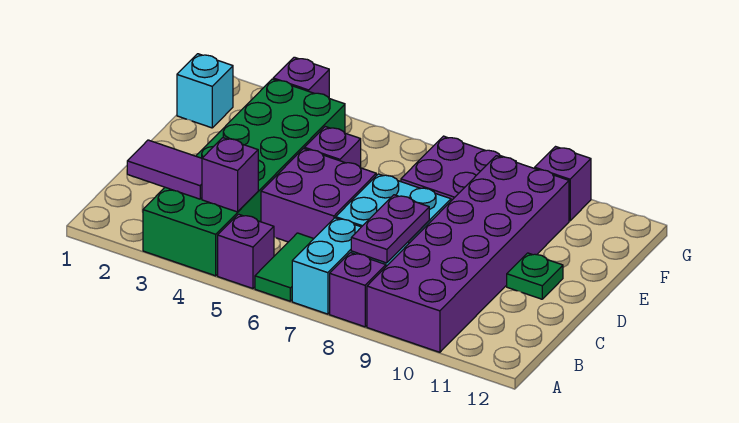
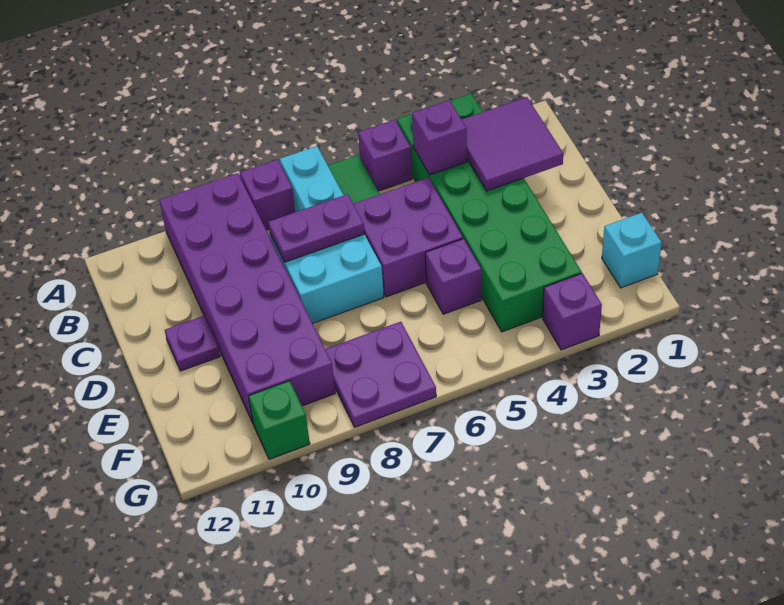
purple tile B2:B3 level 2 -> purple tile B2:C3 level 2
purple plate B8:C8 level 2 -> purple plate C7:C8 level 2
green plate D11 level 1 -> purple plate D11 level 1
purple brick G10 level 1 -> green brick G10 level 1

